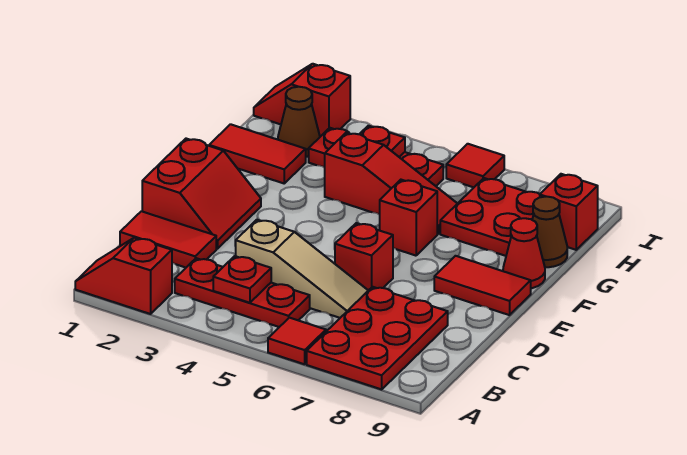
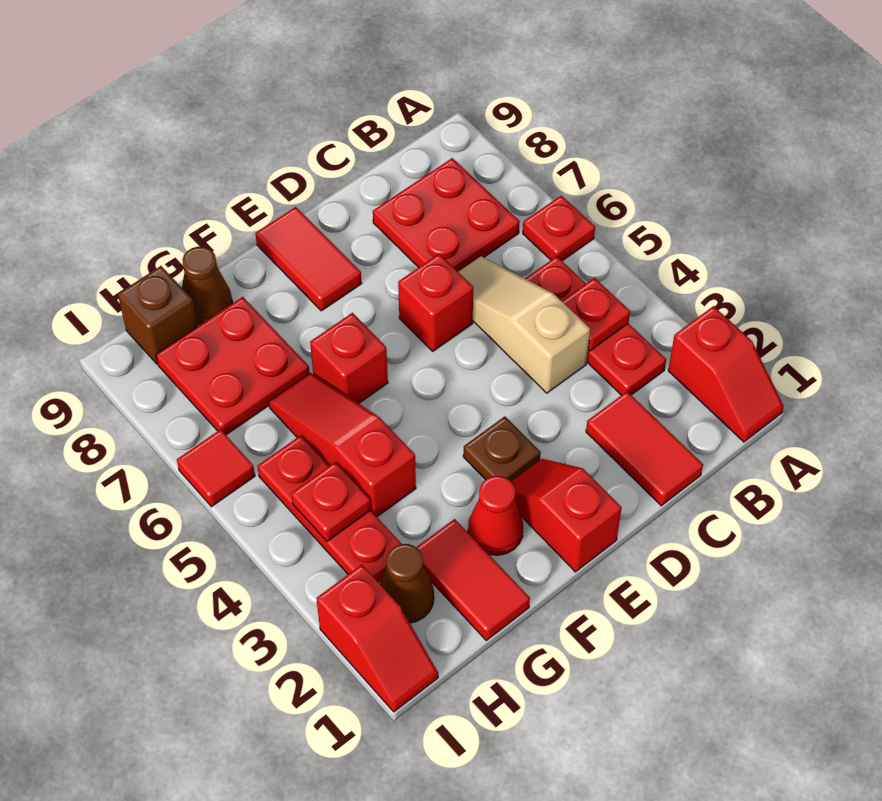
red tile A6 level 1 -> red plate A6 level 1
red plate A7:C8 level 1 -> red plate B7:C8 level 1
red slope D1:E2 level 1 top 1 -> red slope E1:E2 level 1 top 1
none -> brown plate E3 level 1
red cone F9 level 1 -> red cone F2 level 1
red brick H9 level 1 -> brown brick H9 level 1

